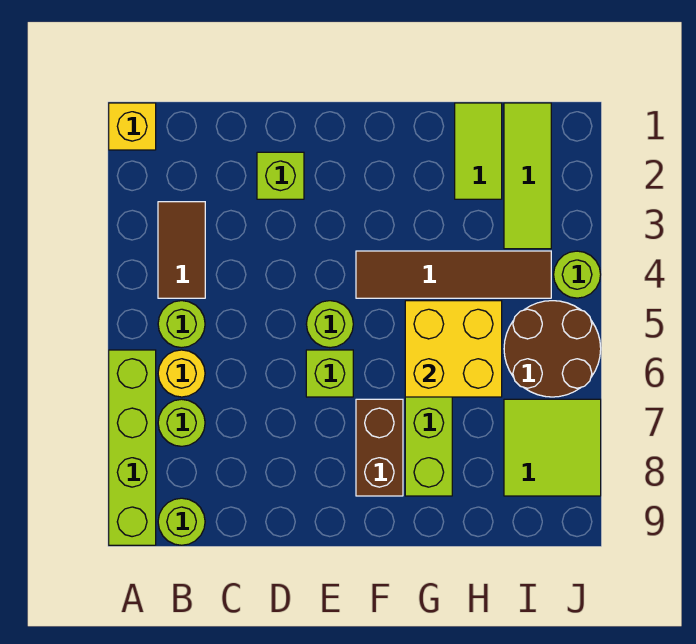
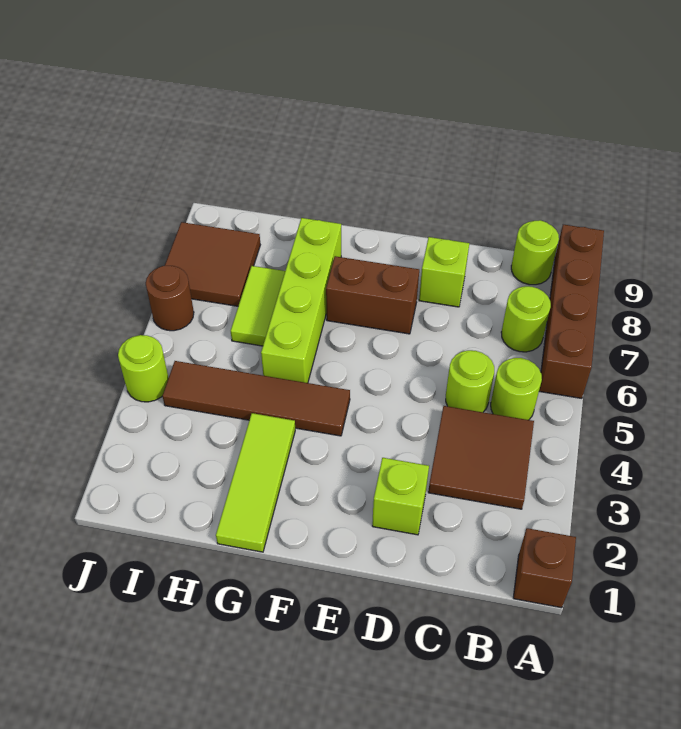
yellow brick A1 level 1 -> brown brick A1 level 1
lime brick A6:A9 level 1 -> brown brick A6:A9 level 1
brown tile B3:B4 level 1 -> brown tile B3:C4 level 1
yellow round brick B6 level 1 -> none
lime round brick E5 level 1 -> lime round brick C5 level 1
lime brick E6 level 1 -> lime brick D8 level 1
brown brick F7:F8 level 1 -> brown brick E7:F7 level 1
yellow brick G5:H6 level 2 -> none
lime tile H1:H2 level 1 -> lime tile H6:H7 level 1
lime tile I1:I3 level 1 -> lime tile G1:G3 level 1
brown round brick I5:J6 level 1 -> brown round brick J6 level 1
lime tile I7:J8 level 1 -> brown tile I7:J8 level 1

